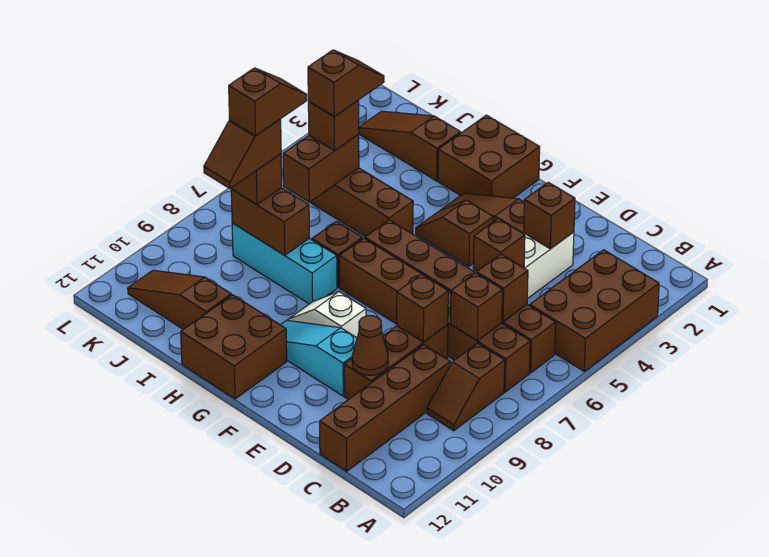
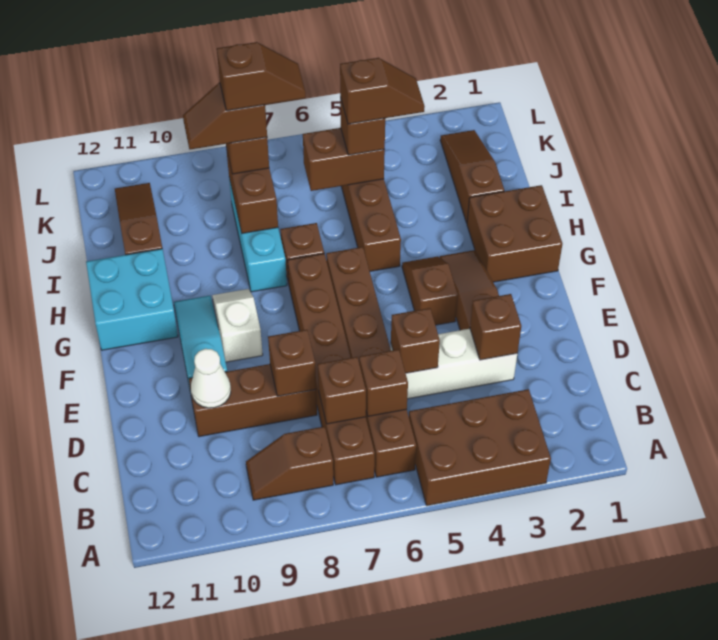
brown brick C9:C12 level 1 -> none
brown cone D10 level 2 -> white cone D10 level 2
brown brick G11:H12 level 1 -> cyan brick G11:H12 level 1

